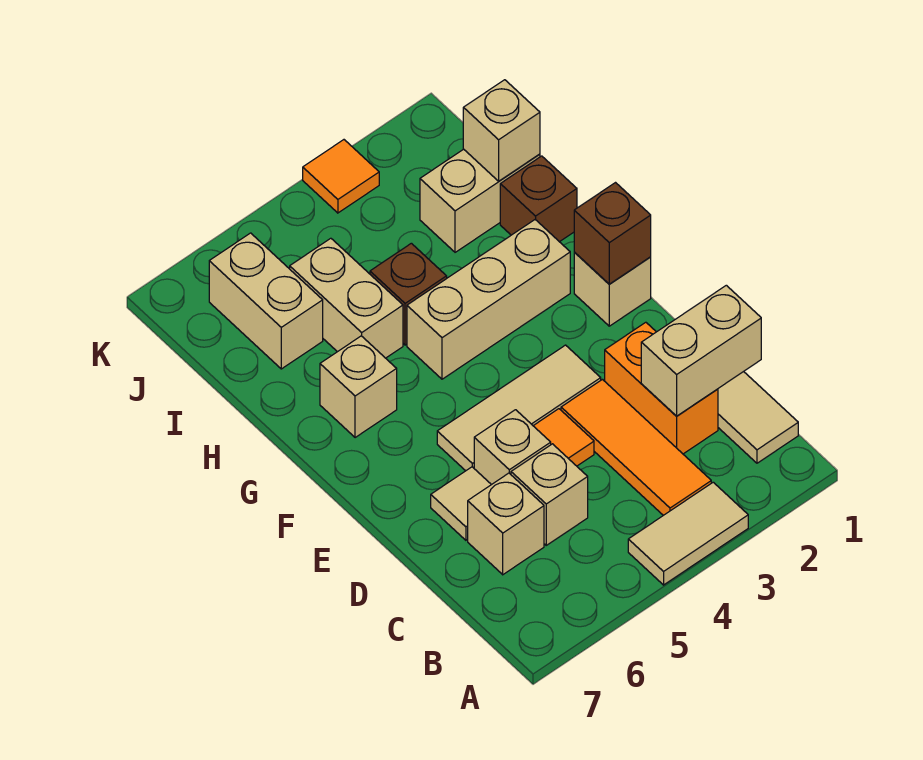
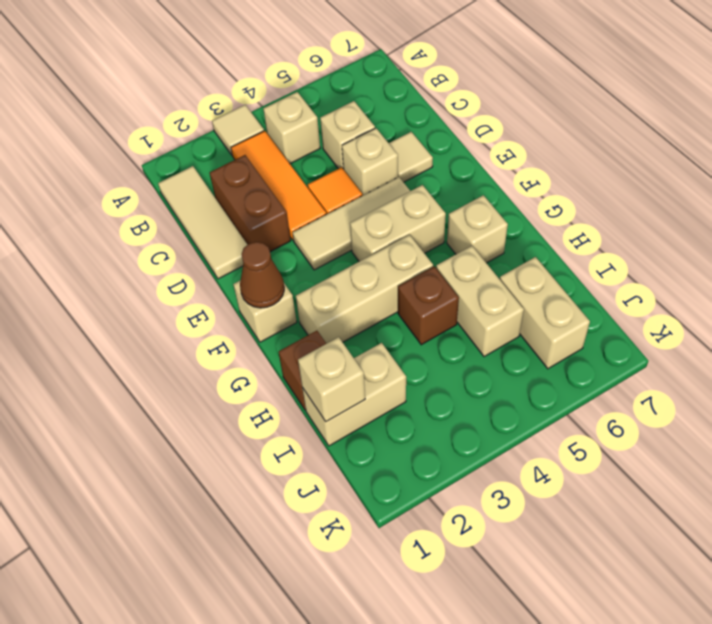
tan tile A3:A4 level 1 -> tan tile A3 level 1
tan brick C1:C2 level 2 -> tan brick F4:F5 level 1
orange brick C2:D2 level 1 -> brown brick C2:D2 level 1
tan brick C6 level 1 -> tan brick B4 level 1
brown brick F1 level 2 -> brown cone F1 level 2
orange tile K3 level 1 -> none

